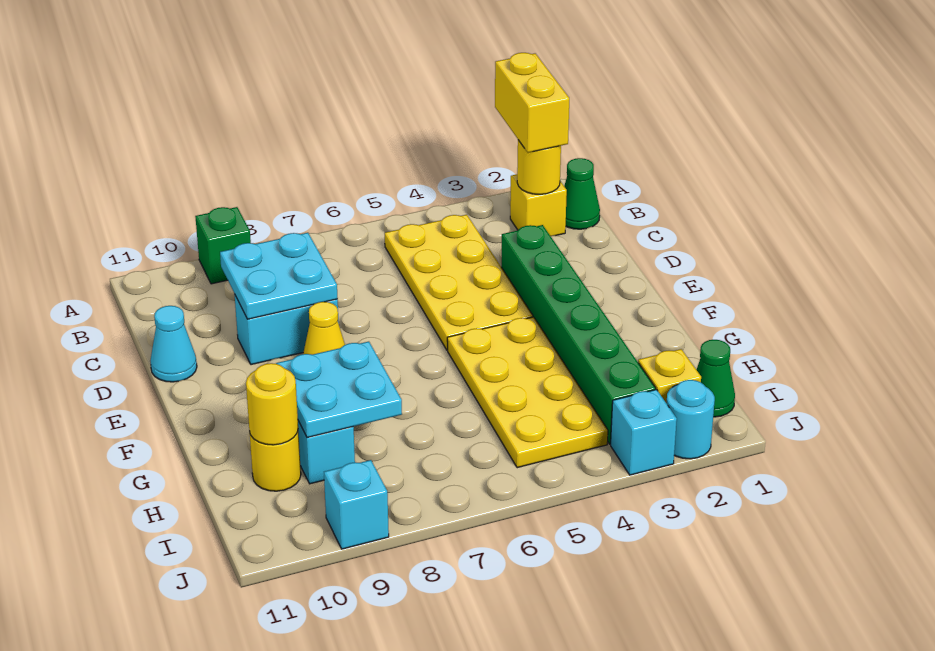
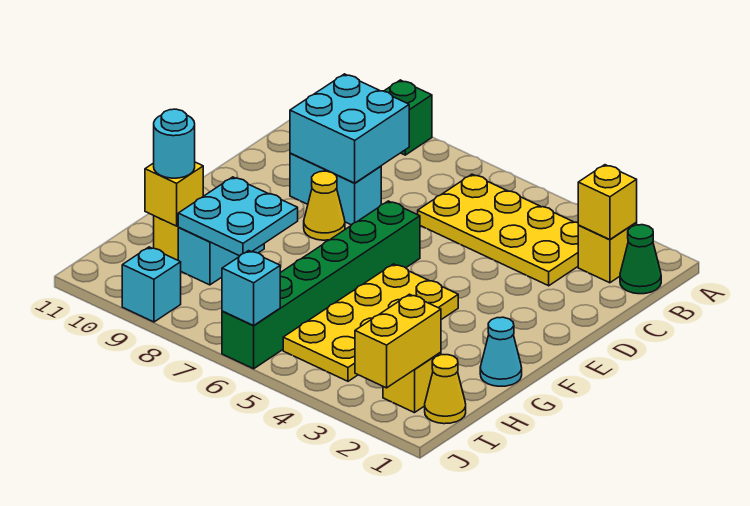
yellow brick A2:B2 level 3 -> yellow brick I2:J2 level 2
yellow round brick B2 level 2 -> yellow brick B2 level 2
yellow plate B4:E5 level 1 -> yellow plate B3:C6 level 1
cyan plate C8:D9 level 2 -> cyan brick C8:D9 level 2
green brick D3:I3 level 1 -> green brick E6:J6 level 1
cyan cone D11 level 1 -> cyan cone G1 level 1
yellow round brick H10 level 2 -> yellow brick H10 level 2
green cone I1 level 1 -> yellow cone I1 level 1
cyan round brick J2 level 1 -> cyan round brick H10 level 3
cyan brick J3 level 1 -> cyan brick J6 level 2

